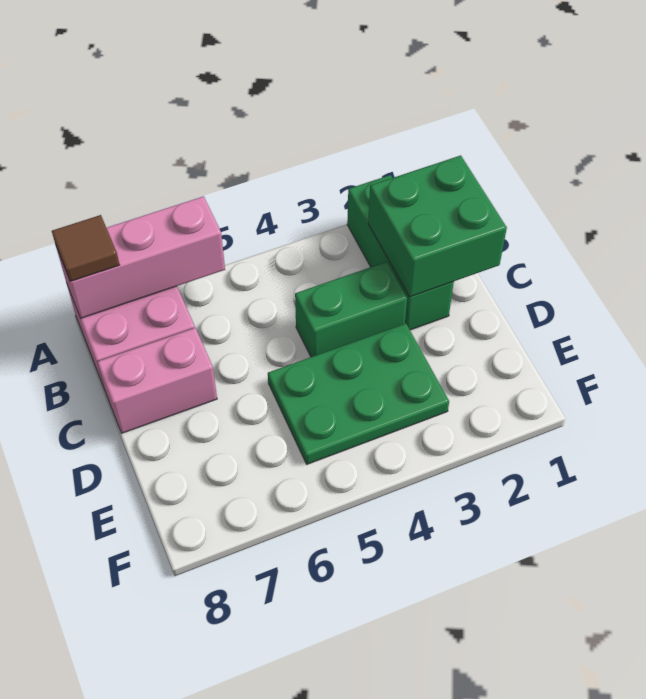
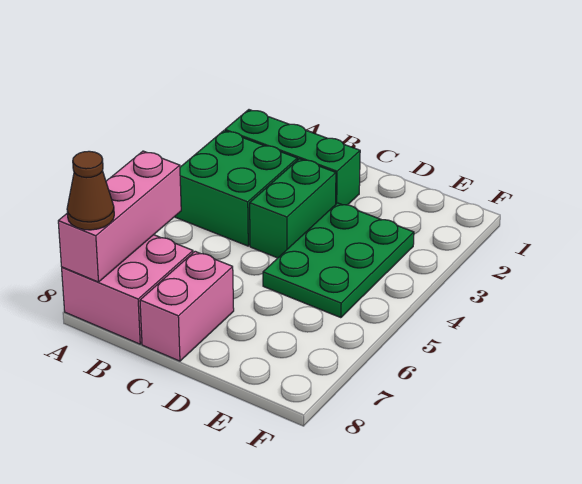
brown tile A8 level 3 -> brown cone A8 level 3
green brick B1:C2 level 2 -> green brick A3:B4 level 1

